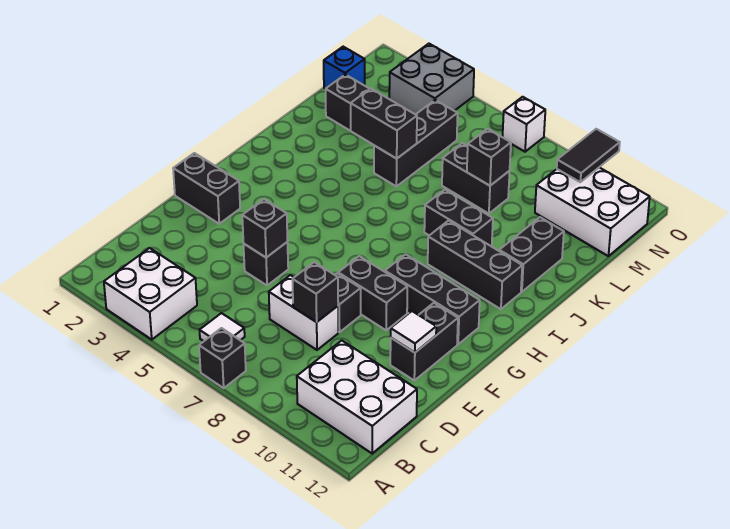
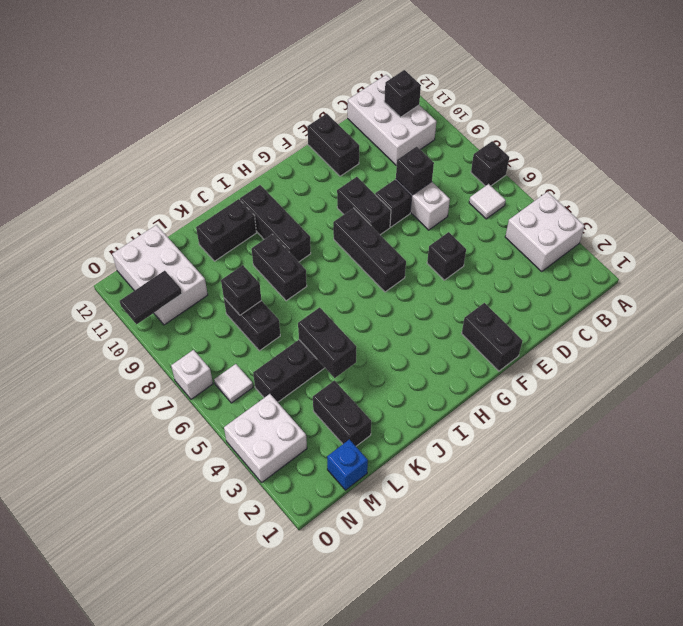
black brick E5 level 2 -> black brick B11 level 2
black brick E11:F11 level 1 -> black brick E11:E12 level 1
white tile E11 level 2 -> white tile N6 level 1
black brick G9:G11 level 1 -> black brick G6:G8 level 1
grey brick N3:O4 level 1 -> white brick N3:O4 level 1

